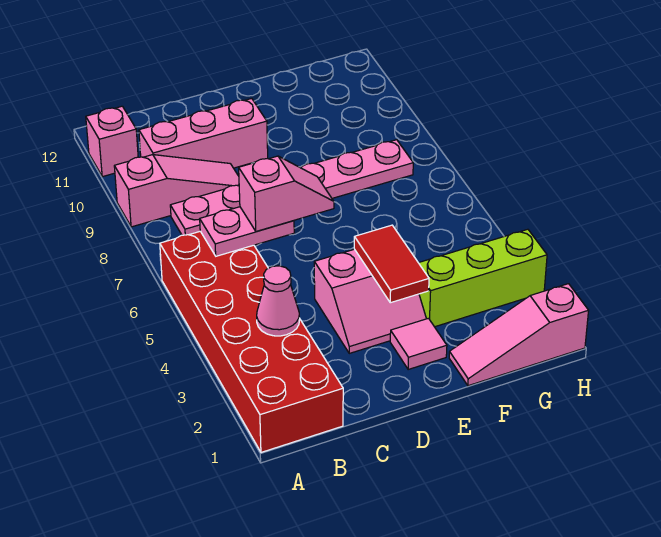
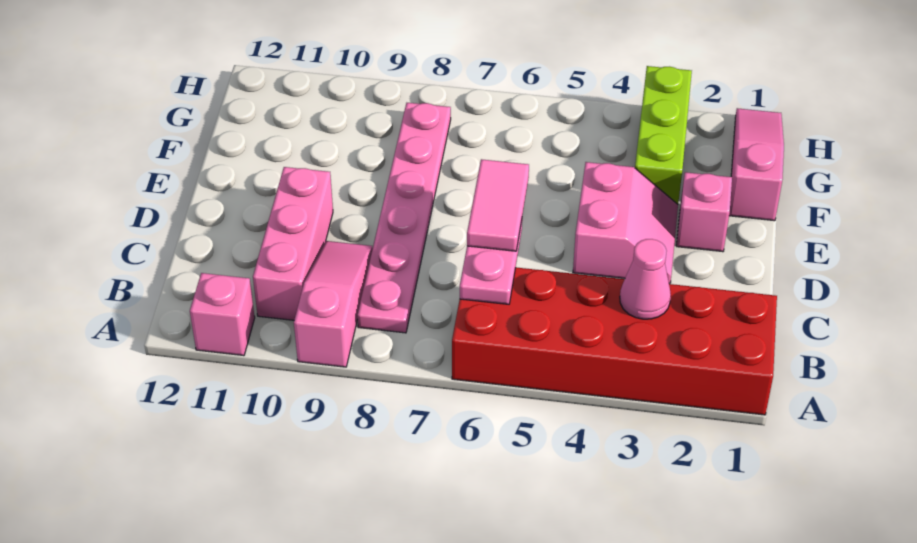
pink slope C6:D6 level 3 top C -> pink tile C6:D6 level 3
pink tile E2 level 1 -> pink brick E2 level 1
red tile E3:E4 level 2 -> none
pink slope F1:H1 level 1 top H -> pink slope F1:H1 level 1 top F

